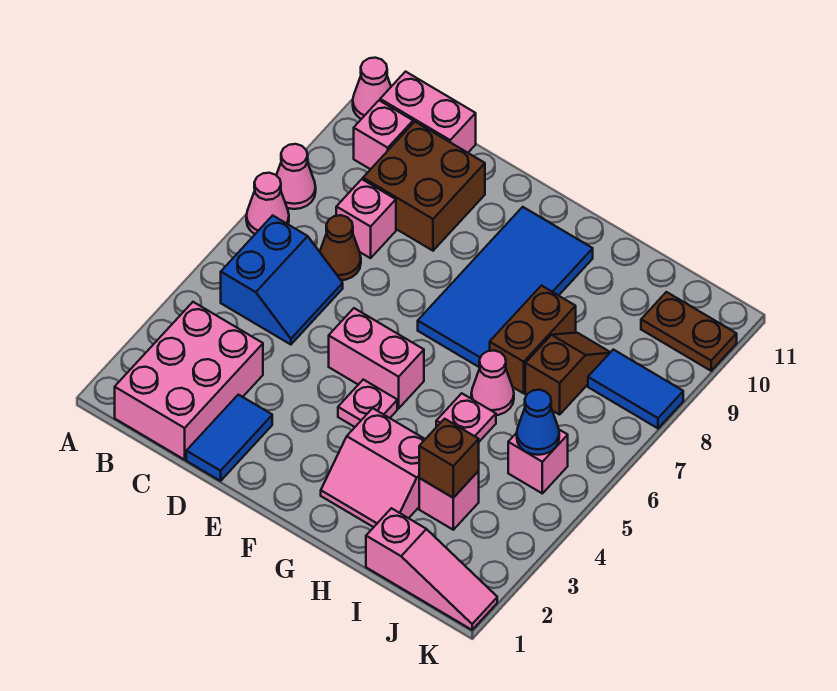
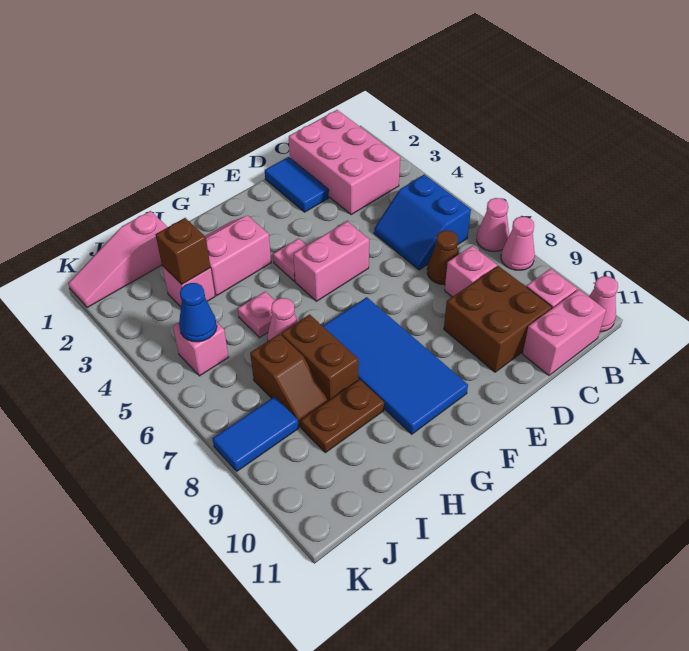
brown plate J10:K10 level 1 -> brown plate H9:I9 level 1

